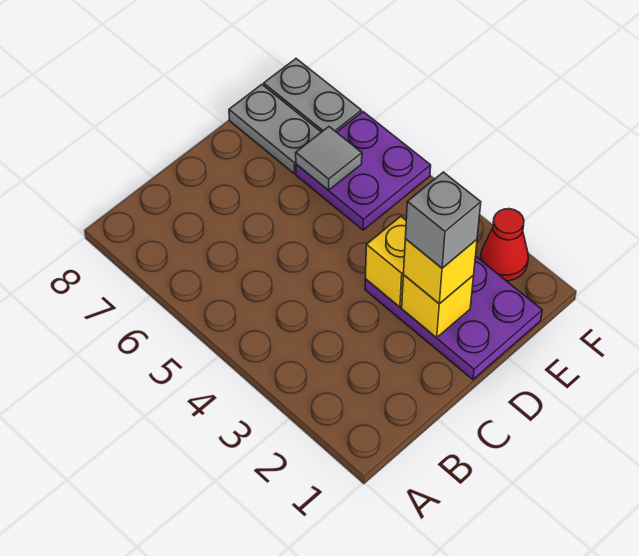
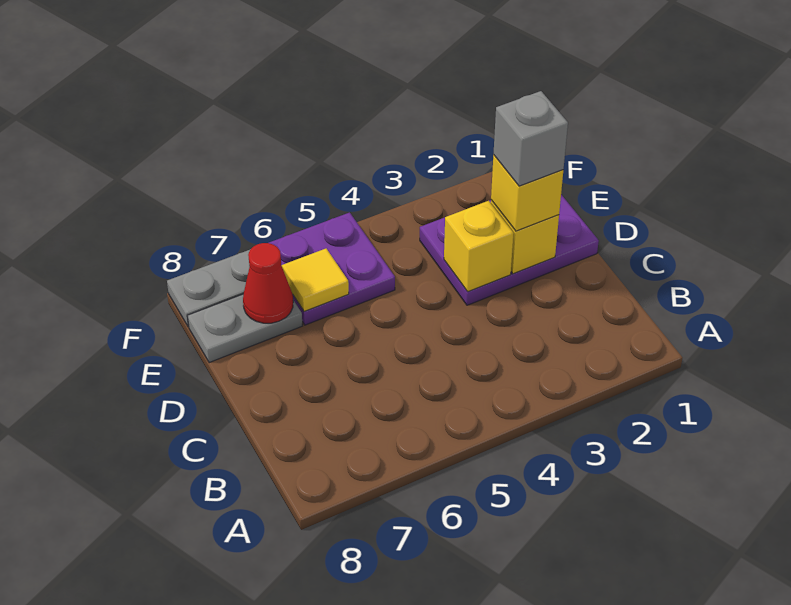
grey tile E6 level 2 -> yellow tile E6 level 2
red cone F2 level 1 -> red cone E7 level 2

